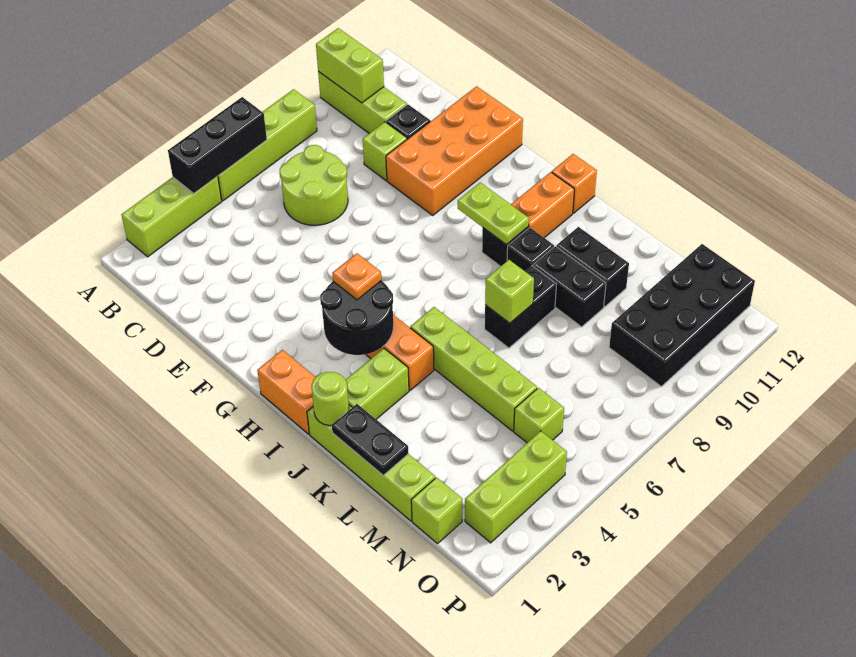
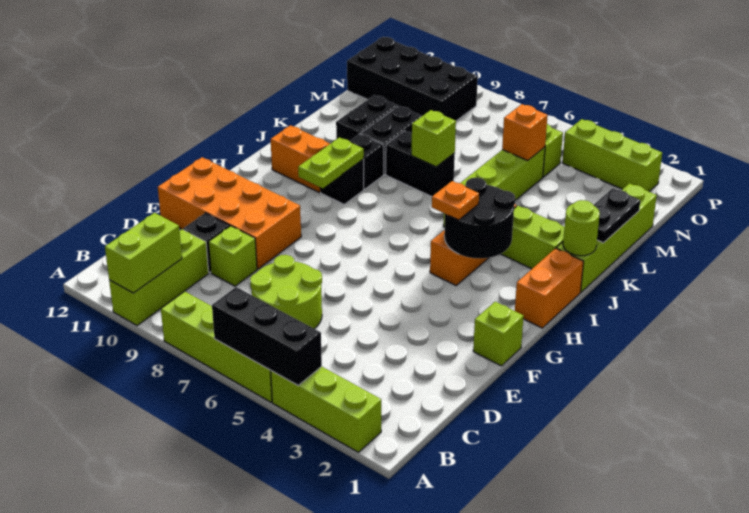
orange brick I12 level 1 -> orange brick M5 level 2
lime brick N1 level 1 -> lime brick F1 level 1

